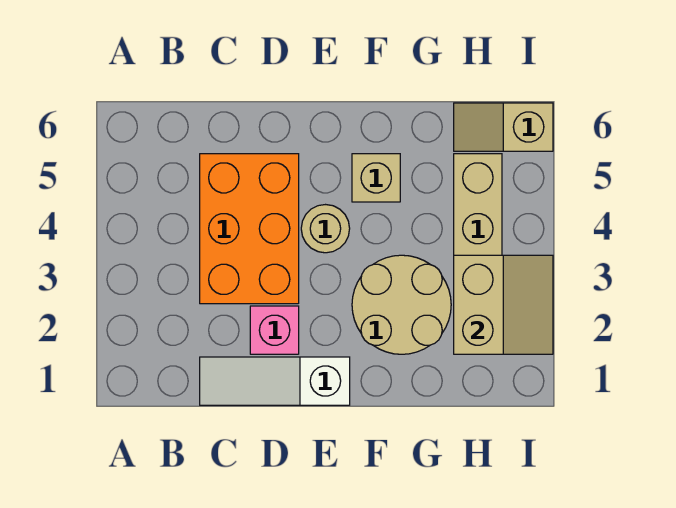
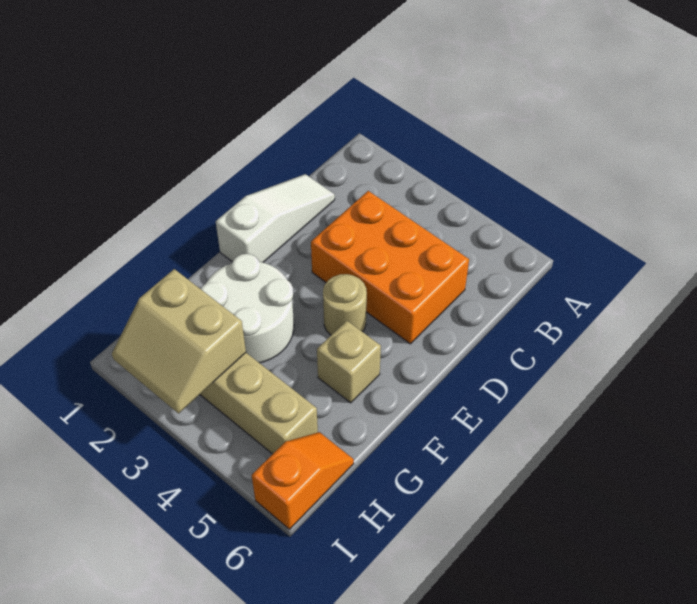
pink brick D2 level 1 -> none
tan round brick F2:G3 level 1 -> white round brick F2:G3 level 1
tan slope H6:I6 level 1 top I -> orange slope H6:I6 level 1 top I

